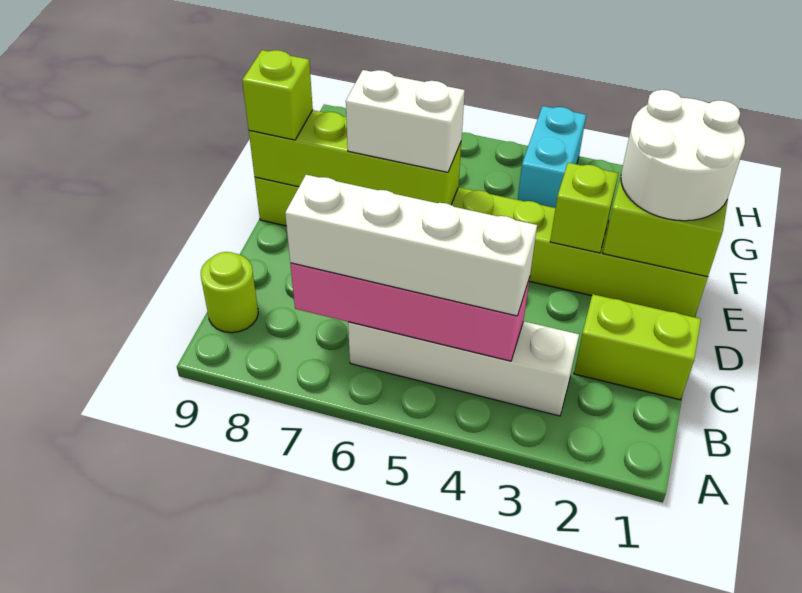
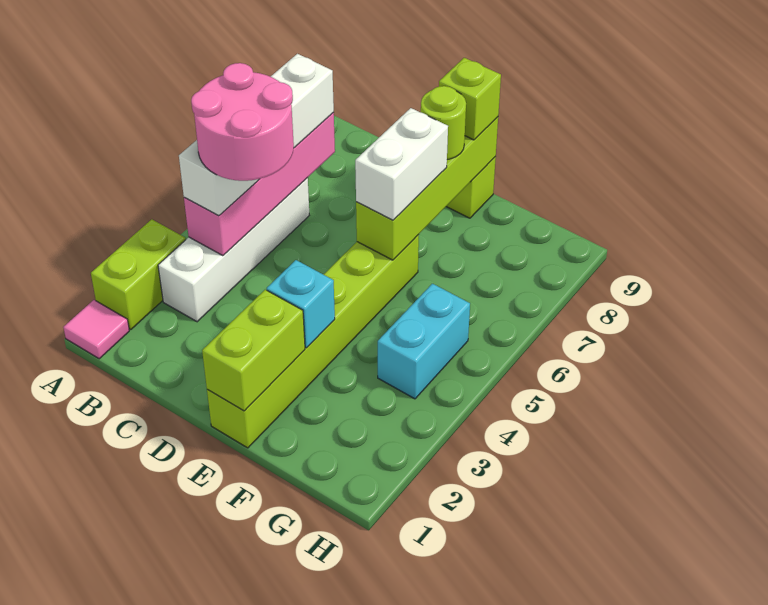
none -> pink tile A1 level 1
none -> pink round brick B4:C5 level 4
lime round brick B9 level 1 -> lime round brick E8 level 3
lime brick C1:C2 level 1 -> lime brick A2:A3 level 1
white round brick E1:F2 level 3 -> none
lime brick E3 level 2 -> cyan brick E3 level 2
cyan brick G4:H4 level 1 -> cyan brick G4:G5 level 1

